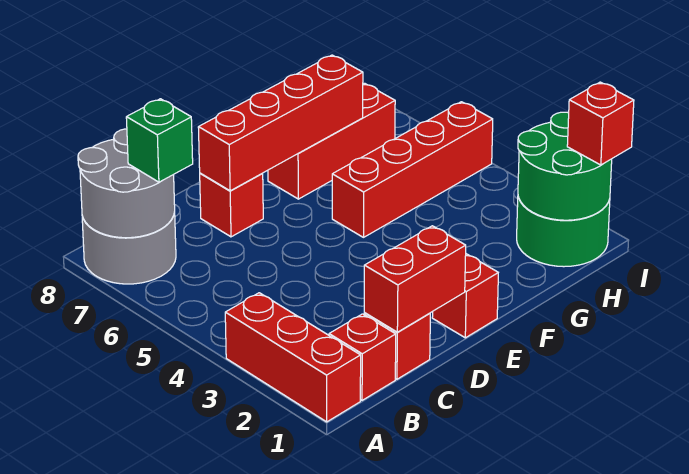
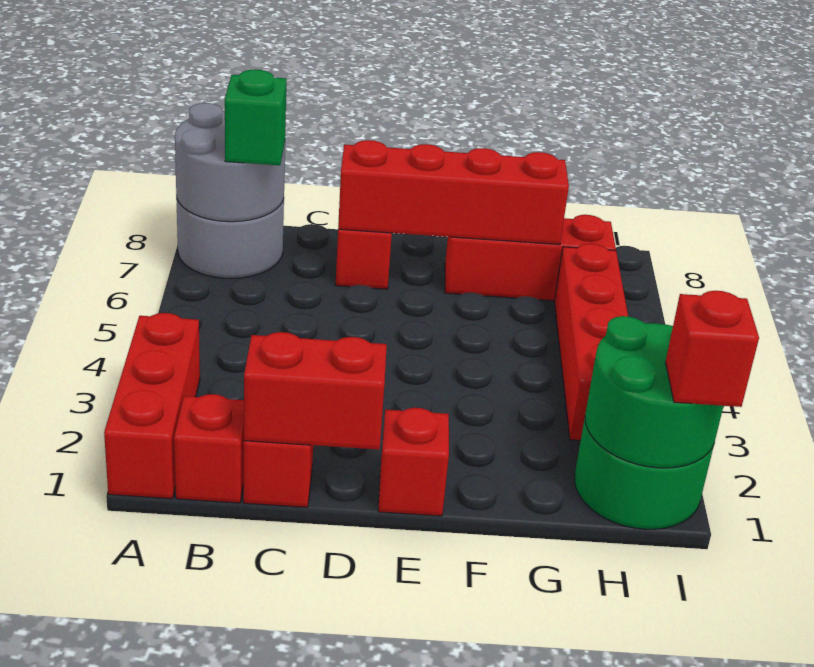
red brick F5:I5 level 1 -> red brick H3:H6 level 1

